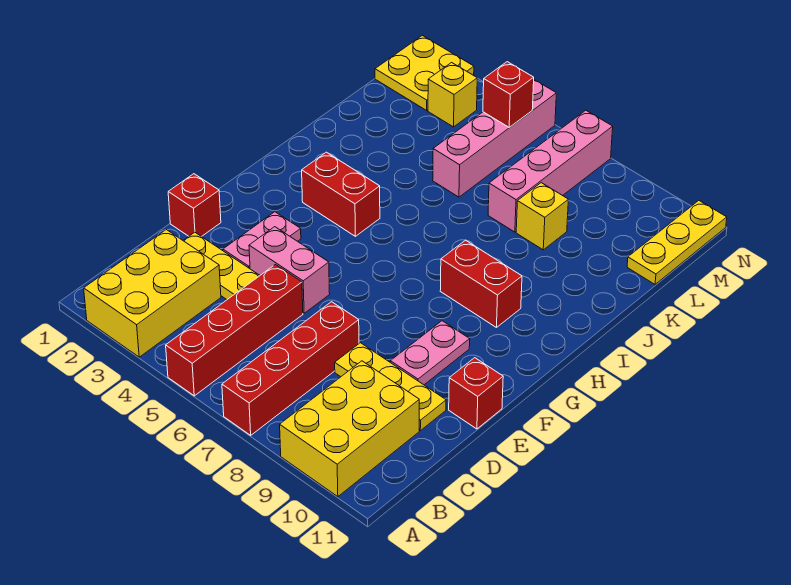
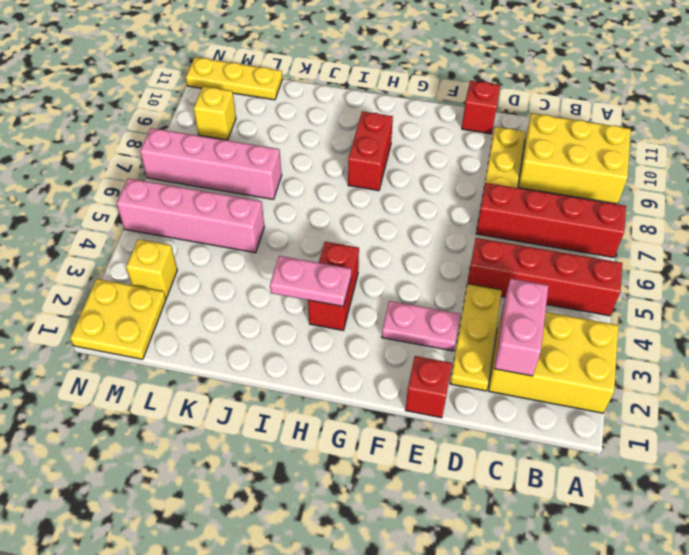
pink brick E4:E5 level 1 -> pink brick C2:C3 level 2
pink plate E9:F9 level 1 -> pink plate H3:I3 level 2
yellow brick K8 level 1 -> yellow brick M9 level 1
red brick M5 level 2 -> none

